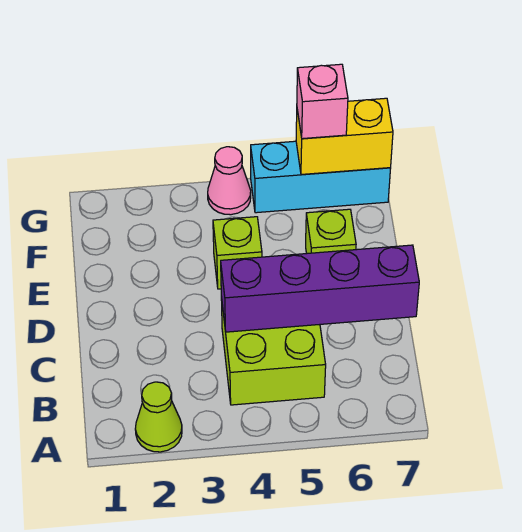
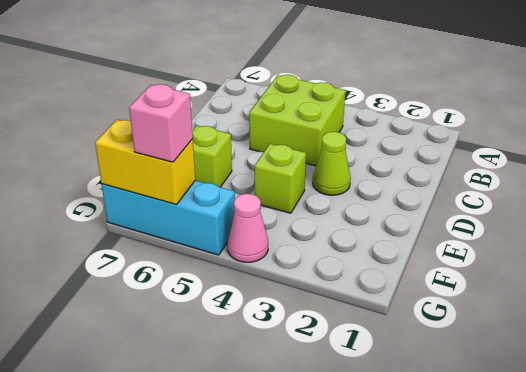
lime cone A2 level 1 -> lime cone D3 level 1
purple brick C4:C7 level 2 -> none

